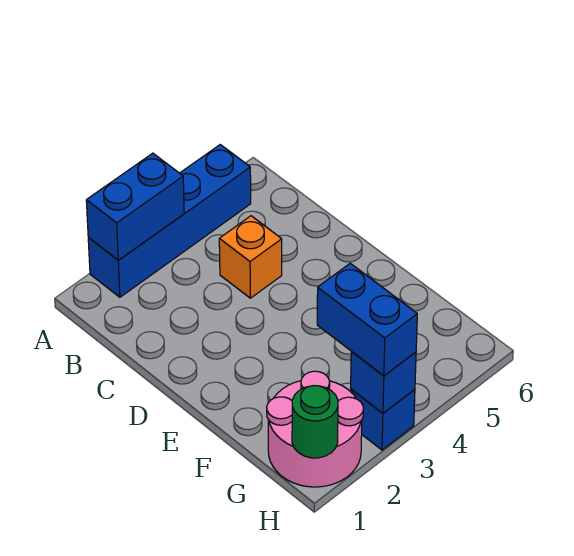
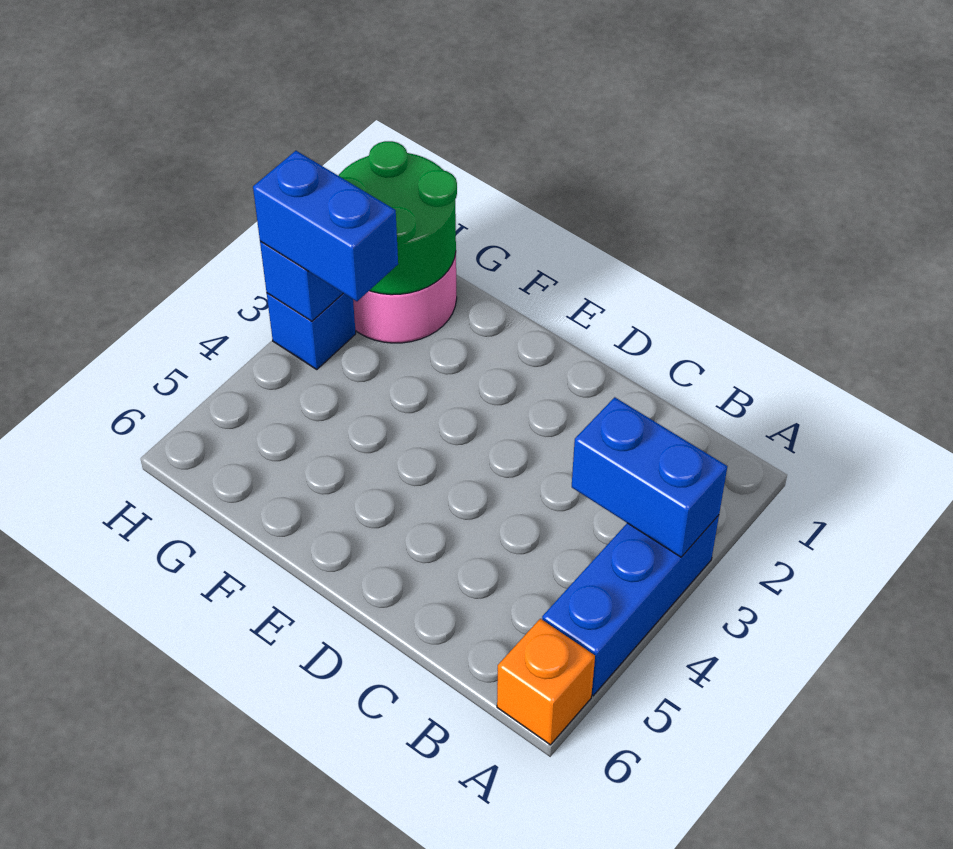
blue brick A2:A5 level 1 -> blue brick A3:A5 level 1
blue brick A2:A3 level 2 -> blue brick A3:B3 level 2
orange brick C4 level 1 -> orange brick A6 level 1
green round brick H1 level 2 -> green round brick G1:H2 level 2

